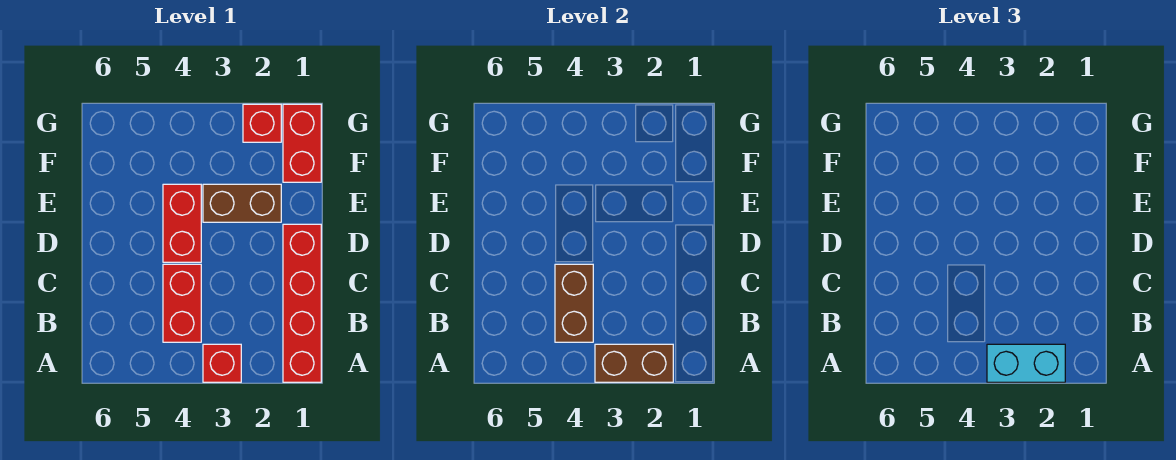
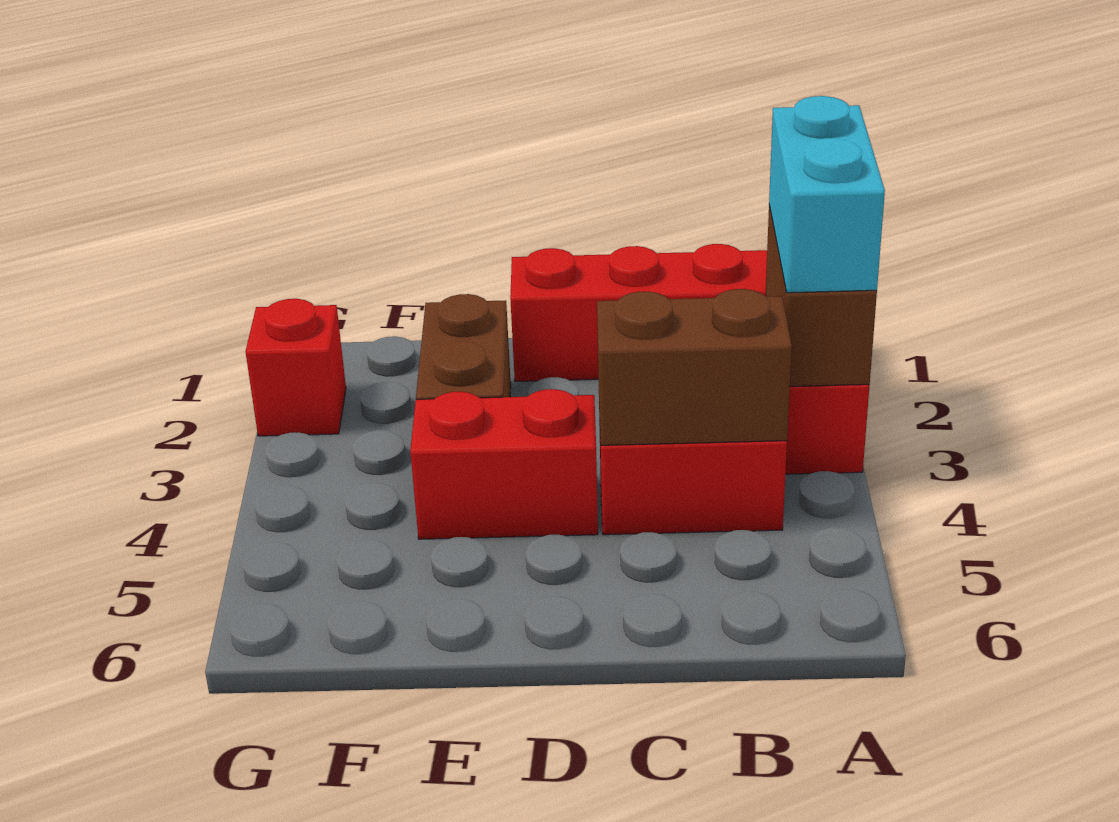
red brick F1:G1 level 1 -> none

